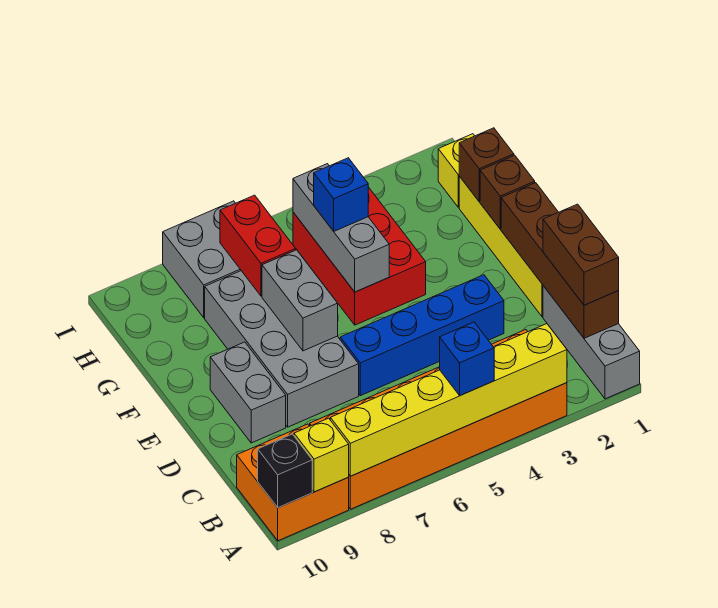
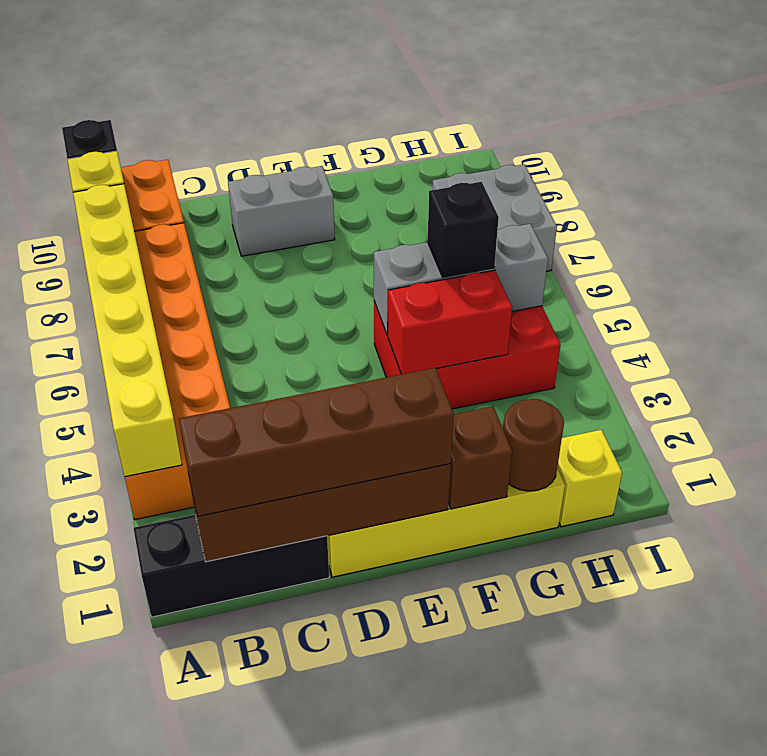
grey brick A1:C1 level 1 -> black brick A1:C1 level 1
blue brick A5 level 3 -> none
brown brick B1:C1 level 3 -> brown brick B1:E1 level 3
blue brick D3:D6 level 1 -> none
grey brick D7:G8 level 1 -> none
grey brick E7:F7 level 2 -> none
brown brick G1 level 2 -> brown round brick G1 level 2
blue brick G5 level 3 -> black brick G5 level 3
red brick G7:H7 level 2 -> red brick F4:G4 level 2

